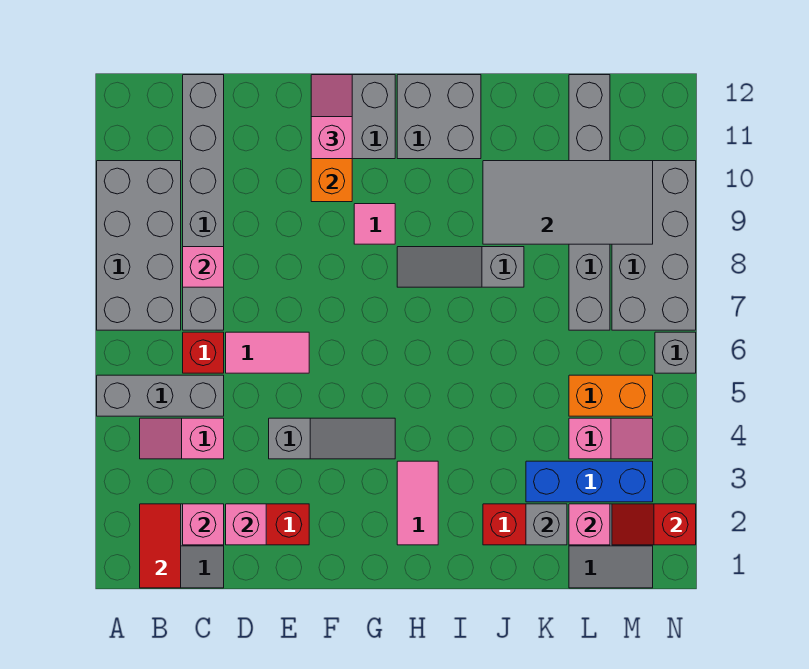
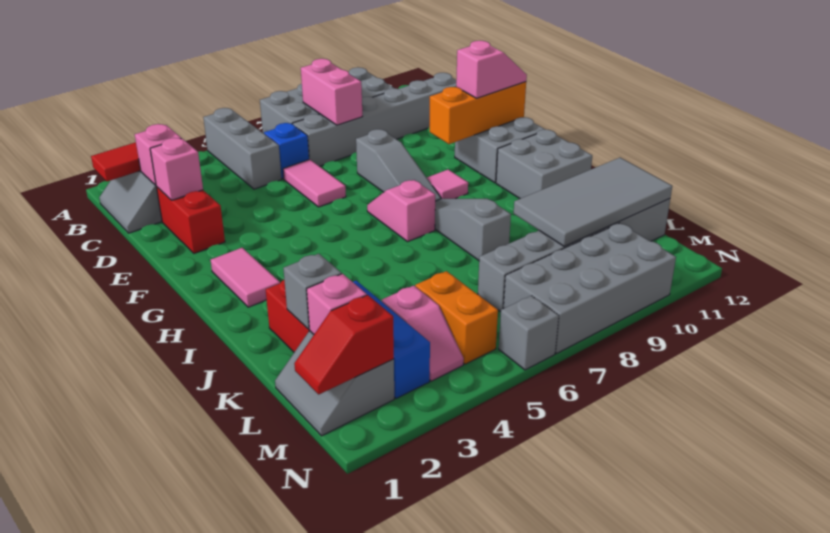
pink slope B4:C4 level 1 top C -> pink slope G7:H7 level 1 top H
red brick C6 level 1 -> blue brick C6 level 1
pink brick C8 level 2 -> pink brick B8:C8 level 2
grey slope E4:G4 level 1 top E -> grey slope E8:G8 level 1 top E
pink tile H2:H3 level 1 -> pink tile G2:H2 level 1
grey tile J9:M10 level 2 -> grey tile K9:L12 level 2
red slope M2:N2 level 2 top N -> red slope M1:M2 level 2 top 2

